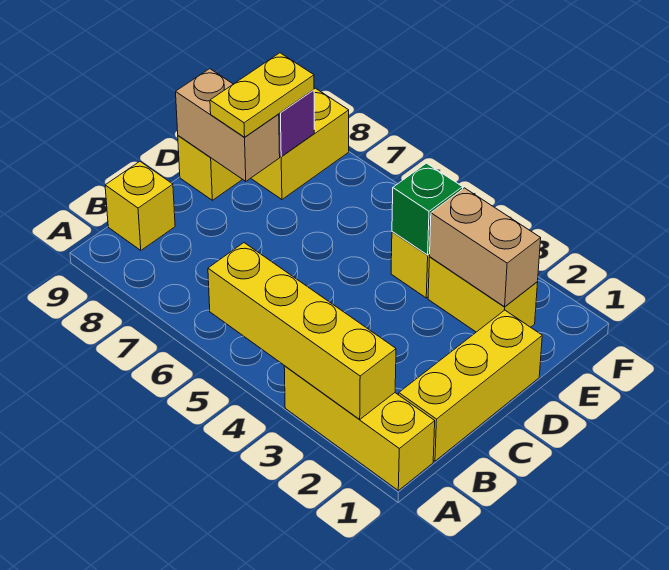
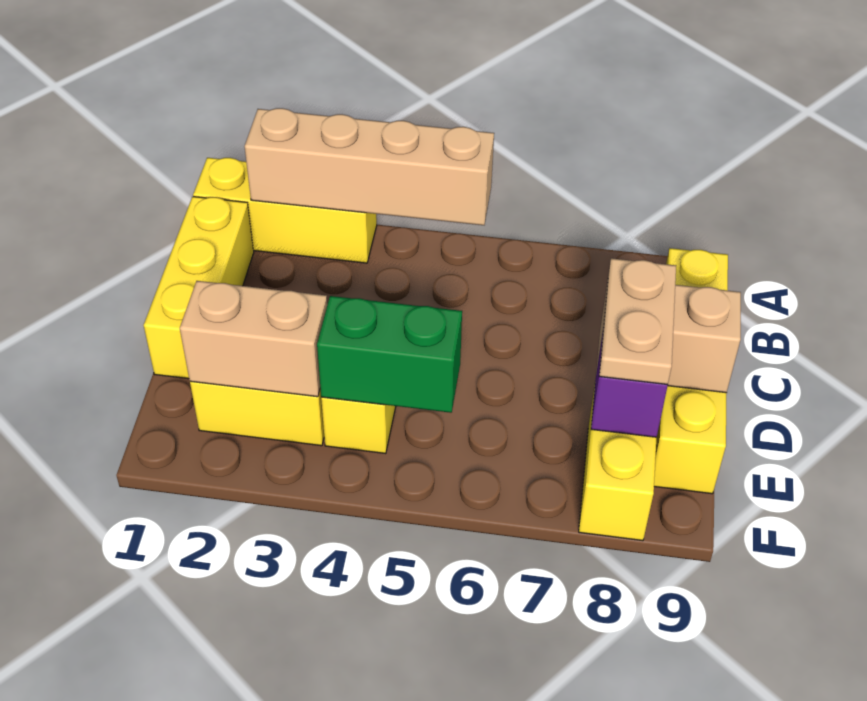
yellow brick A2:A5 level 2 -> tan brick A2:A5 level 2
yellow plate D8:E8 level 3 -> tan plate D8:E8 level 3
green brick E4 level 2 -> green brick E4:E5 level 2

